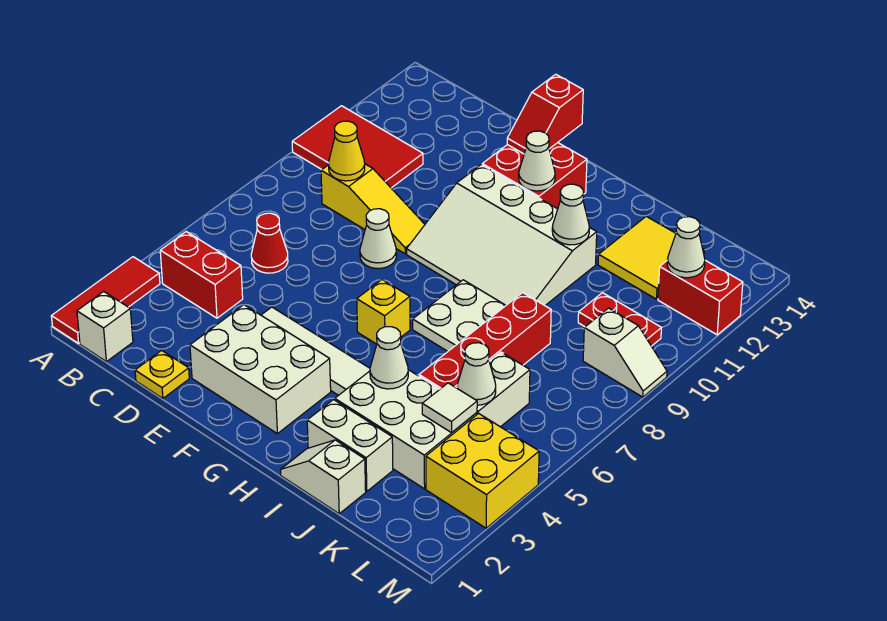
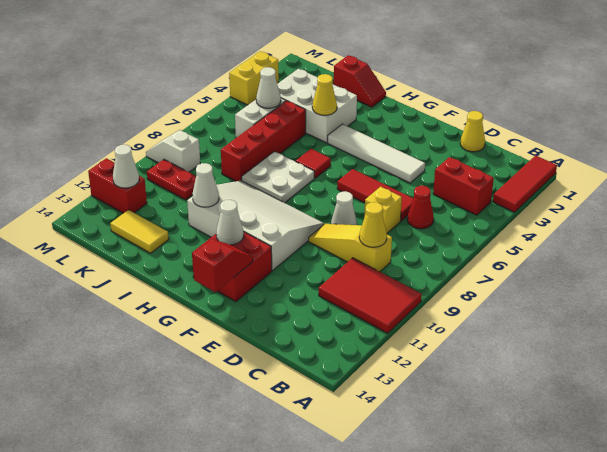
white brick B1 level 1 -> none
yellow plate D1 level 1 -> yellow cone D1 level 1
none -> red tile D6:F6 level 1
white brick E2:G3 level 1 -> none
yellow brick G6 level 1 -> yellow brick D7 level 1
none -> red tile H6 level 1
white slope I1:J1 level 1 top J -> red slope I1:J1 level 1 top J
white brick I2:J2 level 1 -> none
white cone I4 level 2 -> yellow cone I4 level 2
yellow tile J12:K13 level 1 -> yellow tile J13:K13 level 1
white tile K4 level 2 -> none
yellow brick L3:M4 level 1 -> yellow brick M3:M4 level 1

